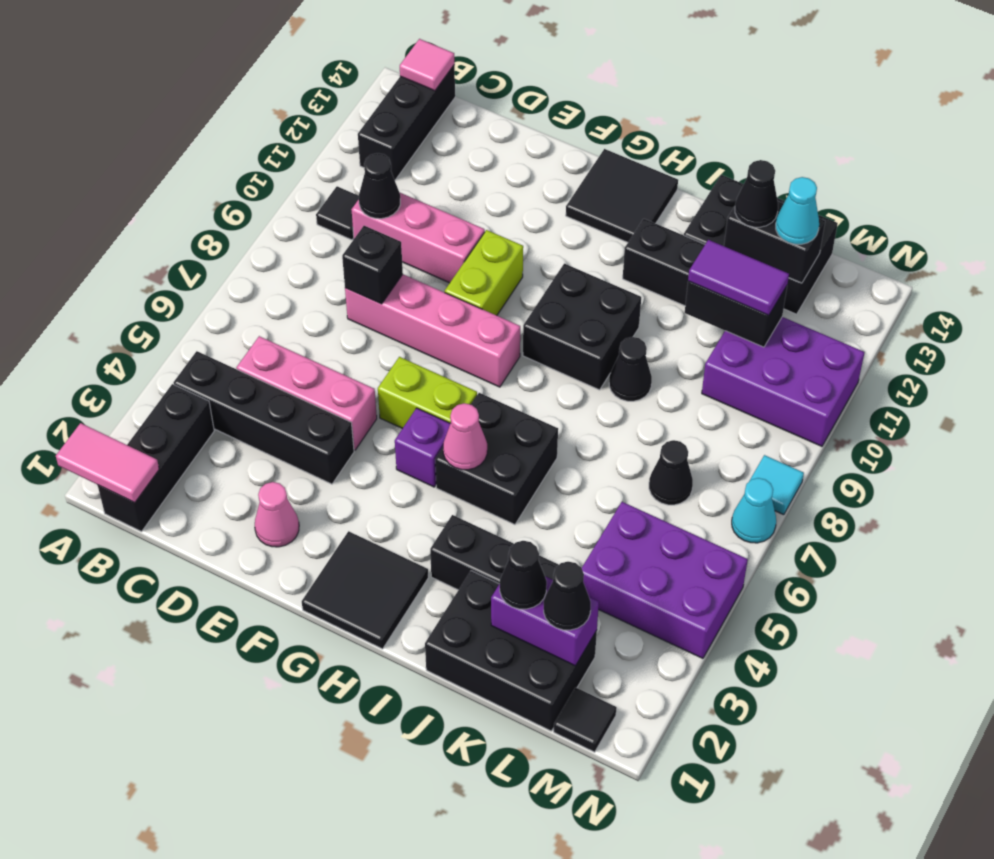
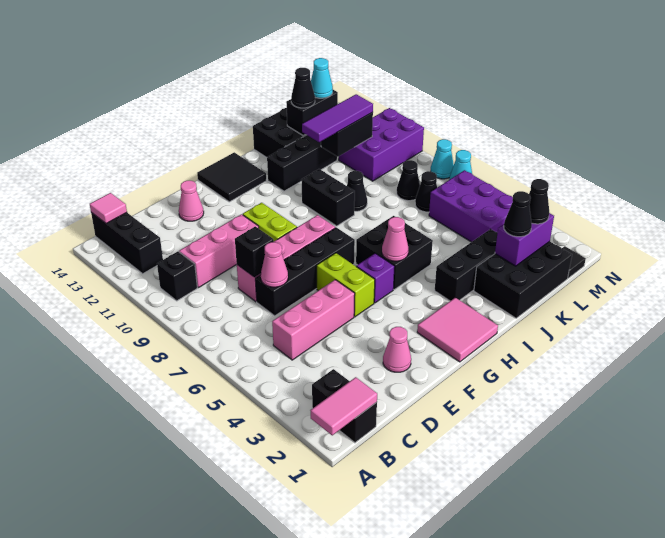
black brick B1:B3 level 1 -> black brick B1:B2 level 1
black brick B4:E4 level 1 -> black brick D7:G7 level 1
black tile B10 level 1 -> black brick B10 level 1
black cone C10 level 2 -> black cone L8 level 1
none -> pink cone D7 level 2
none -> pink cone E13 level 1
lime brick F6:G6 level 1 -> lime brick F5:F6 level 1
black tile G1:H2 level 1 -> pink tile G1:H2 level 1
black brick H9:I10 level 1 -> black brick I9:I10 level 1
purple tile K11:L11 level 3 -> purple tile J11:L11 level 3
purple brick L4:N5 level 1 -> purple brick L4:M6 level 1
cyan tile N8 level 1 -> cyan cone N8 level 1

